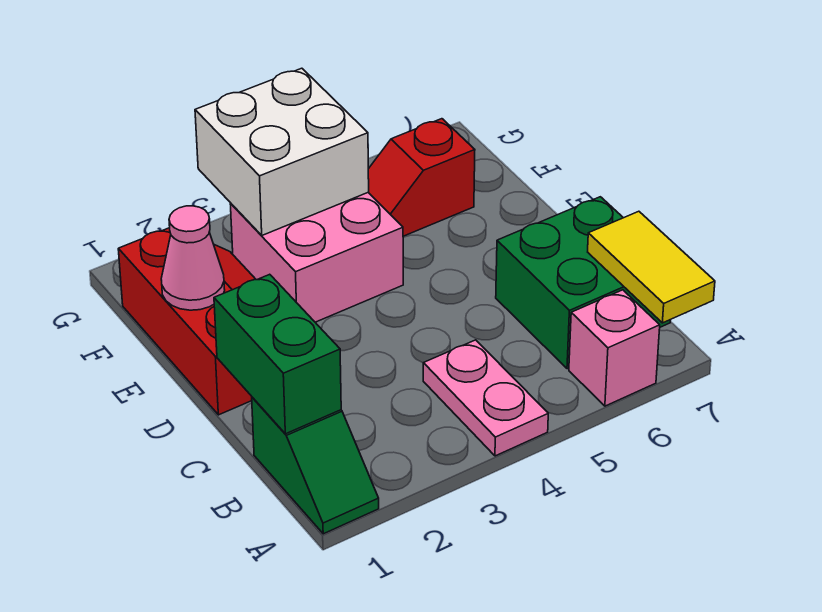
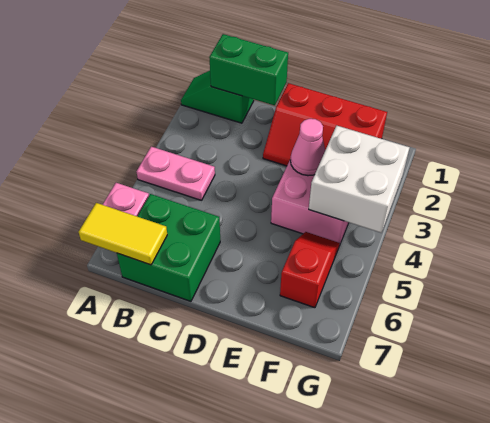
pink cone E1 level 2 -> pink cone E3 level 2

